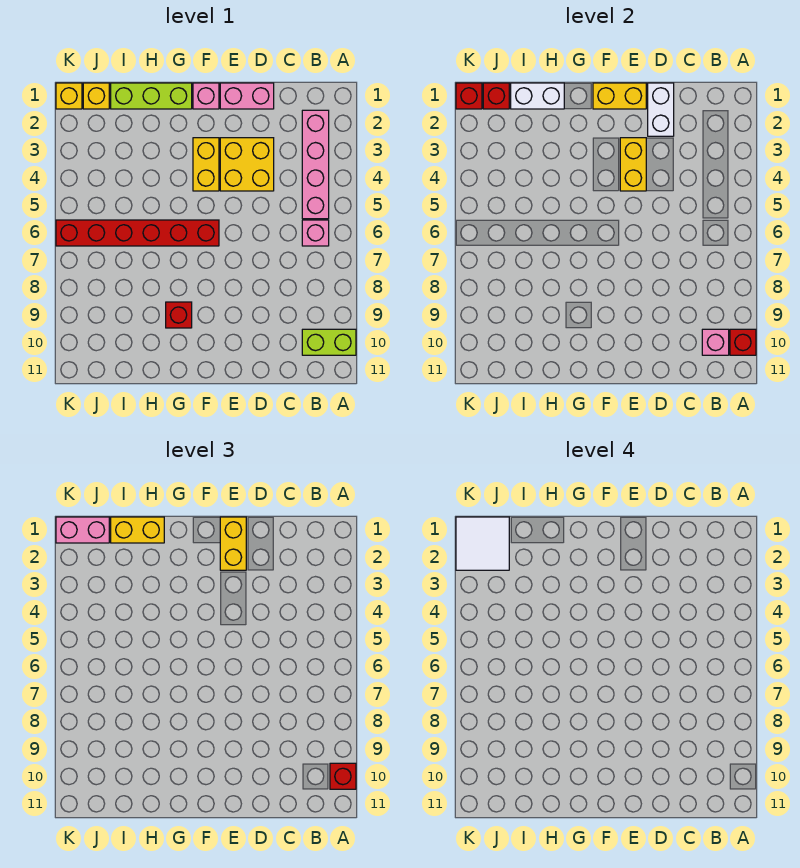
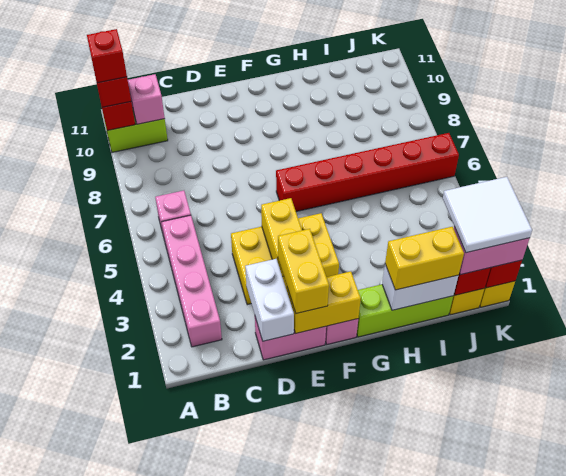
red brick G9 level 1 -> red brick A10 level 4

